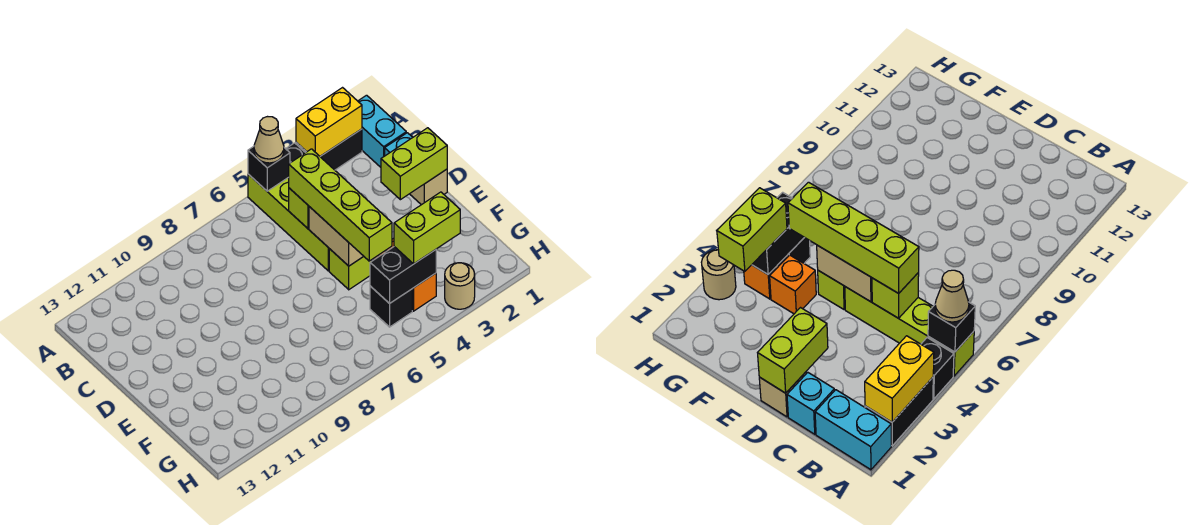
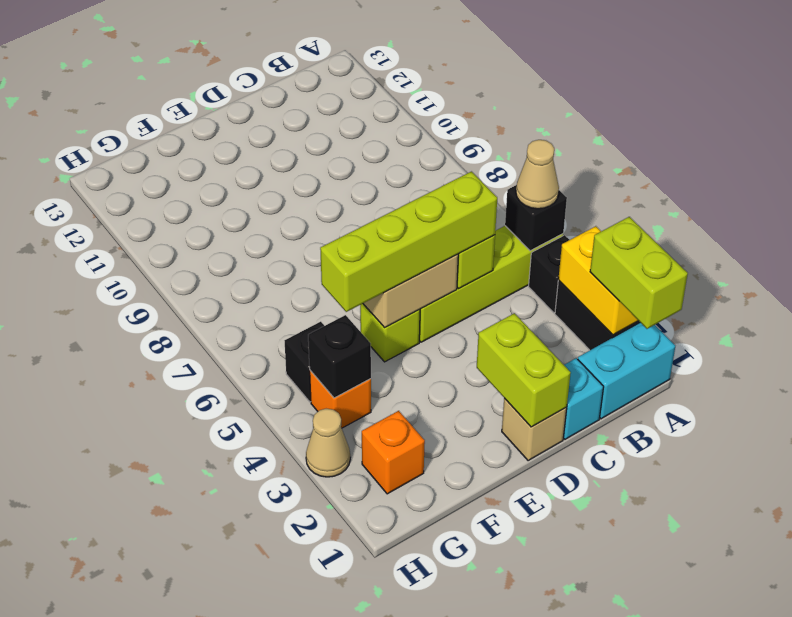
orange brick F4 level 1 -> orange brick G2 level 1
lime brick G3:G4 level 3 -> lime brick A1:A2 level 3
black brick G4:G5 level 2 -> black brick G4 level 2
tan round brick H3 level 1 -> tan cone H3 level 1

